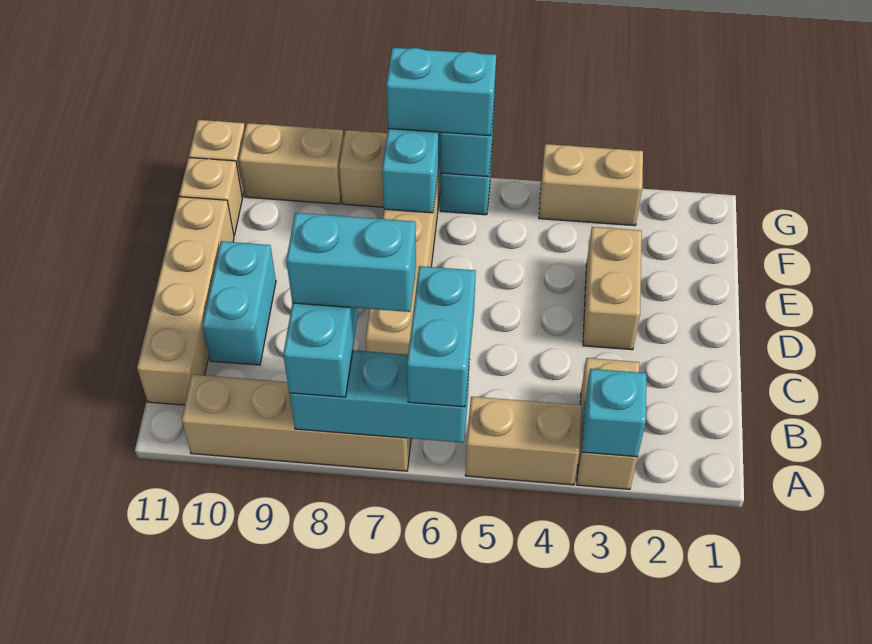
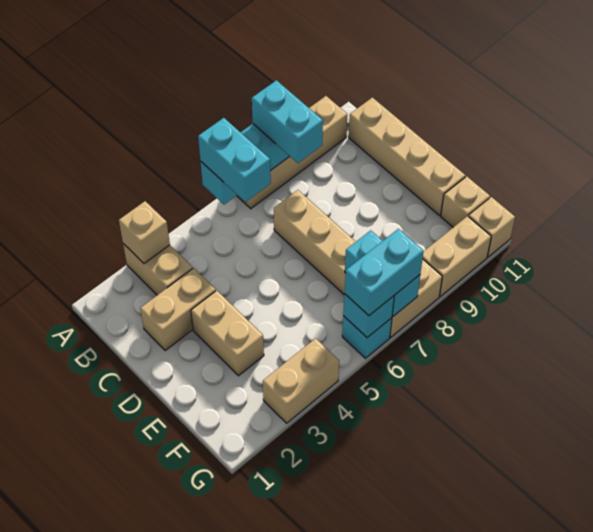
cyan brick A3 level 2 -> tan brick A3 level 2
tan brick A4:A5 level 1 -> tan brick C2:C3 level 1
cyan brick B7:B8 level 4 -> none
cyan brick C10:D10 level 1 -> none

